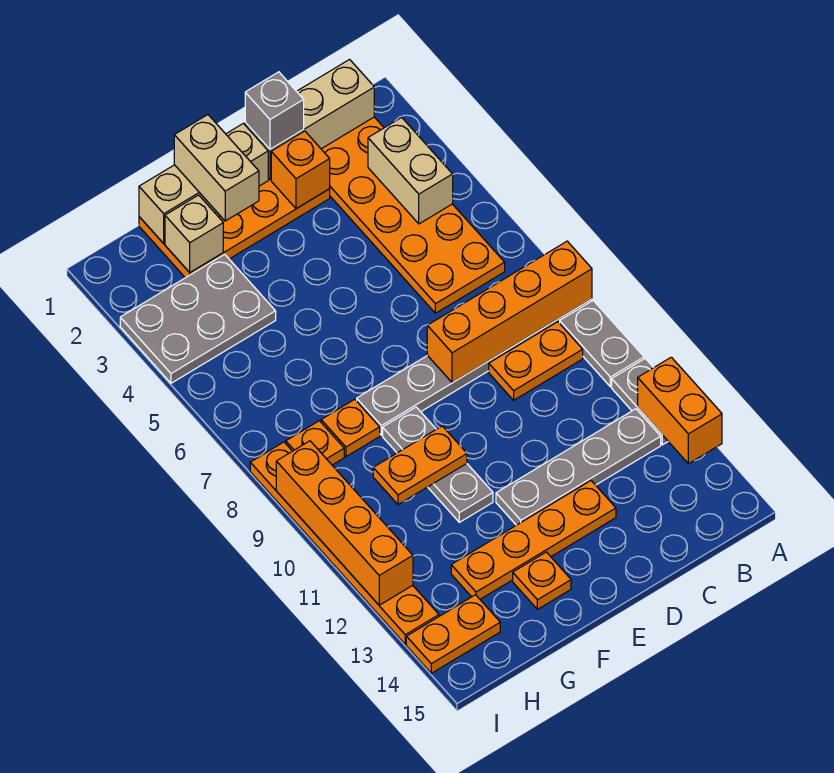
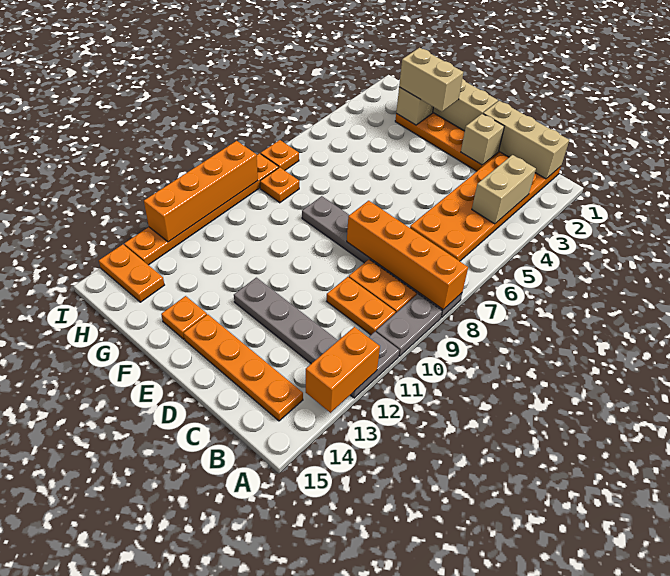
grey brick D1 level 3 -> none
orange brick D2 level 2 -> tan brick D2 level 2
orange plate D13:G13 level 1 -> orange plate B14:E14 level 1
tan brick F1:F2 level 3 -> tan brick F2:G2 level 3
grey plate F9:F11 level 1 -> none
orange plate F10:G10 level 2 -> orange plate B10:C10 level 1
grey plate G3:I4 level 1 -> none
orange plate G8 level 1 -> orange plate I7 level 1

